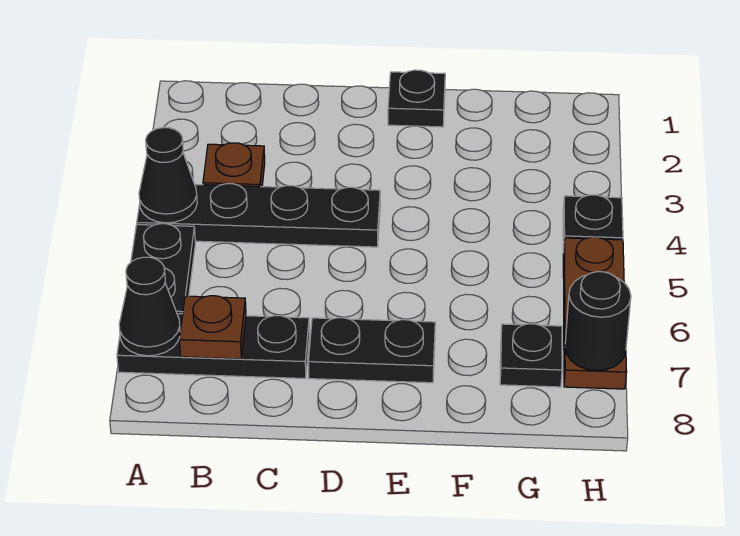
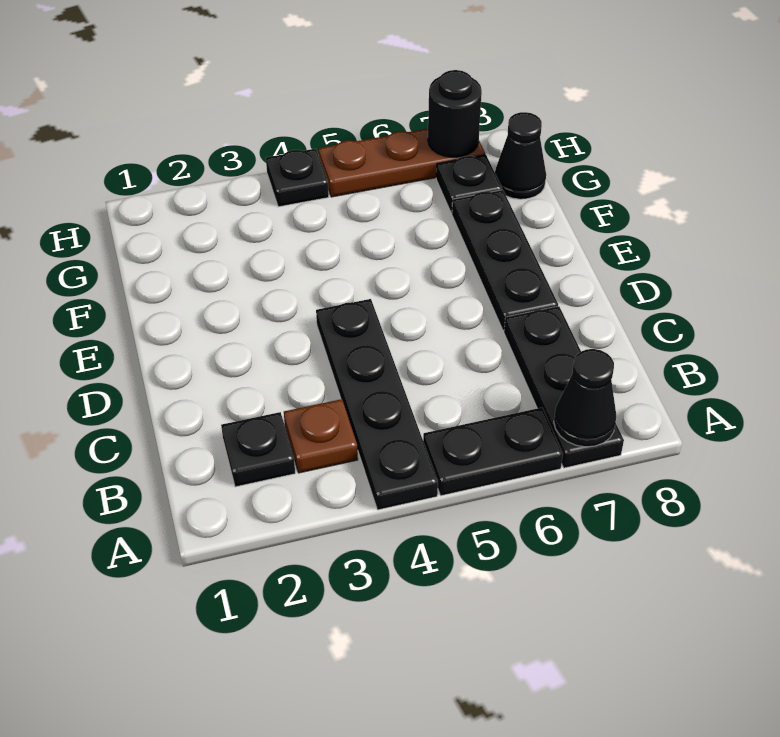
black cone A4 level 2 -> black cone G8 level 1
brown plate B7 level 2 -> none
black plate D7:E7 level 1 -> black plate D7:F7 level 1
black plate E1 level 1 -> black plate B2 level 1

